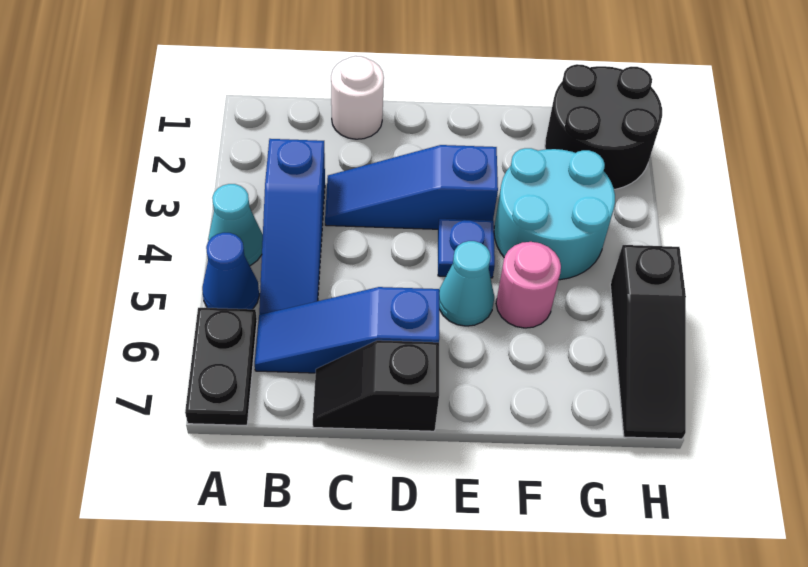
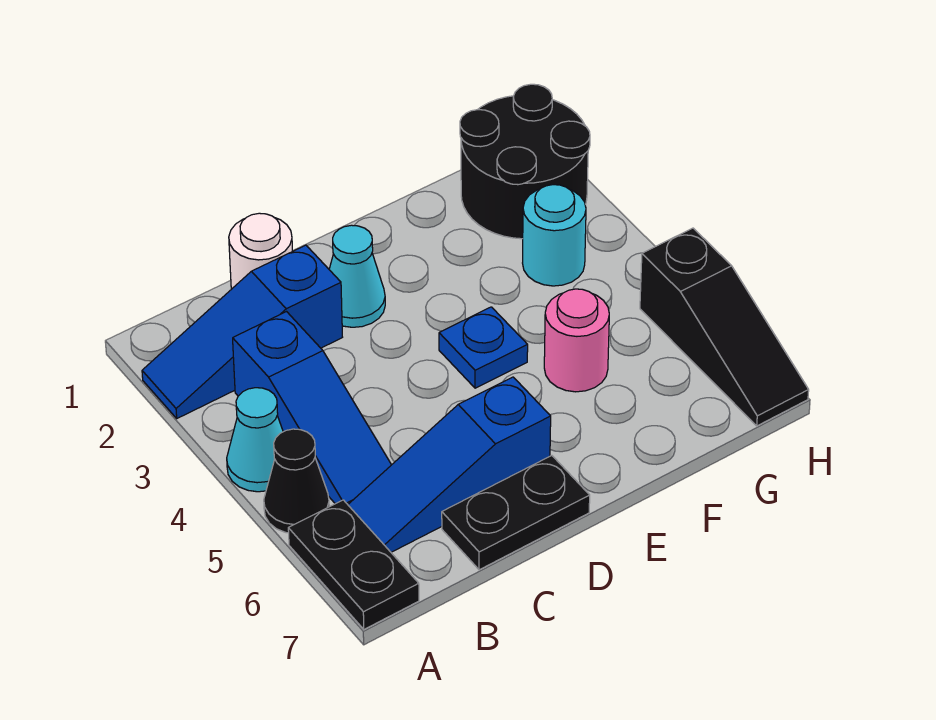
blue cone A5 level 1 -> black cone A5 level 1
blue slope C3:E3 level 1 top E -> blue slope A2:C2 level 1 top C
black slope C7:D7 level 1 top D -> black plate C7:D7 level 1
cyan cone E5 level 1 -> cyan cone D2 level 1
cyan round brick F3:G4 level 1 -> cyan round brick G3 level 1

